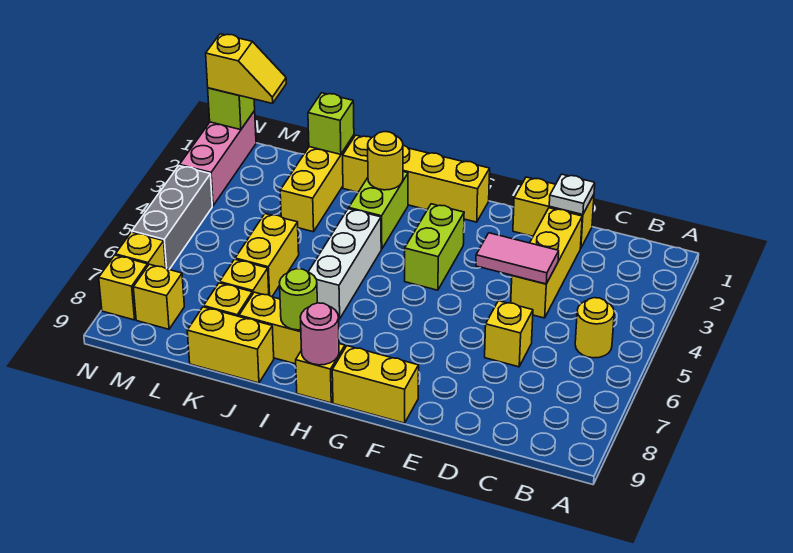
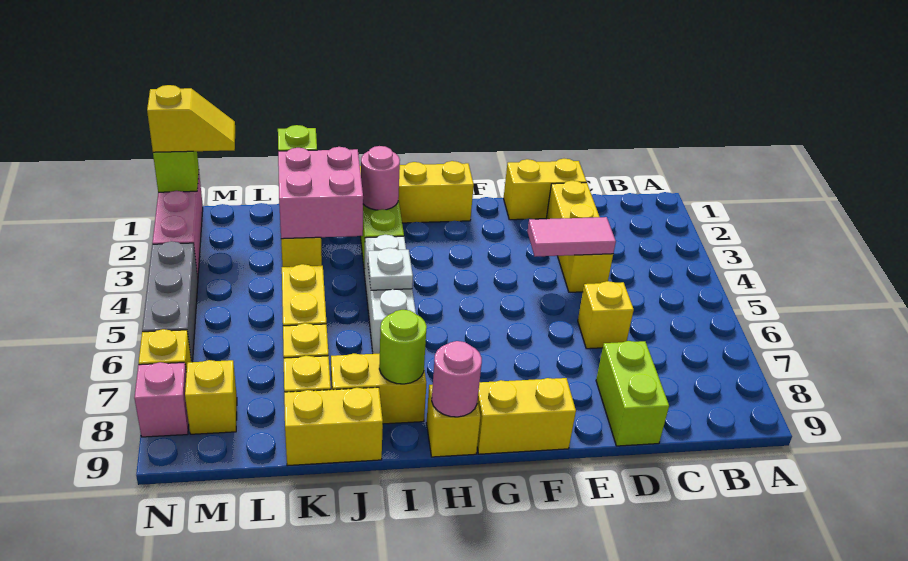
yellow round brick B5 level 1 -> none
white plate D1 level 2 -> white plate I5 level 2
lime brick G3:G4 level 1 -> lime brick D8:D9 level 1
yellow round brick I2 level 2 -> pink round brick I2 level 2
none -> pink brick J2:K3 level 2
yellow brick N8 level 1 -> pink brick N8 level 1

